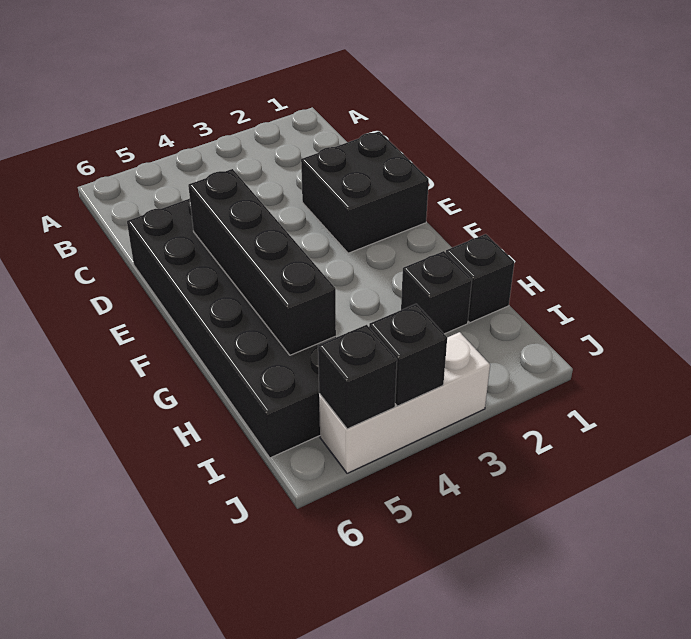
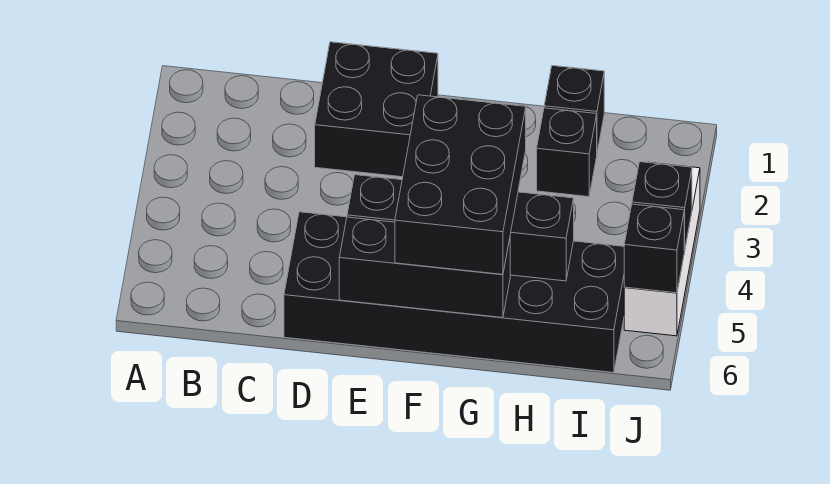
none -> black brick E6:G6 level 2
none -> black brick F4:G6 level 3

